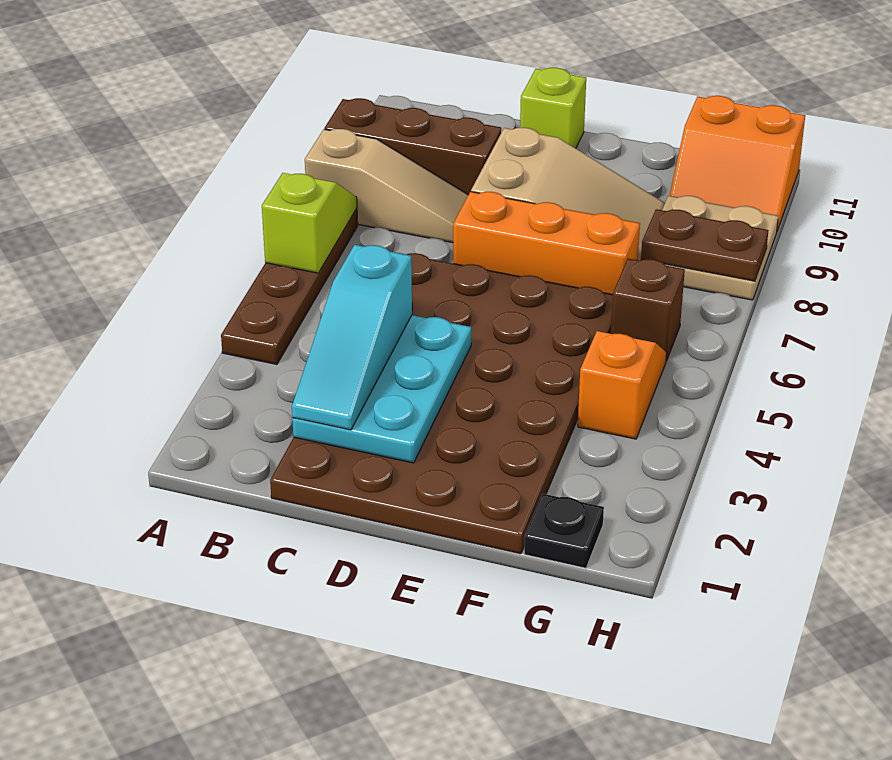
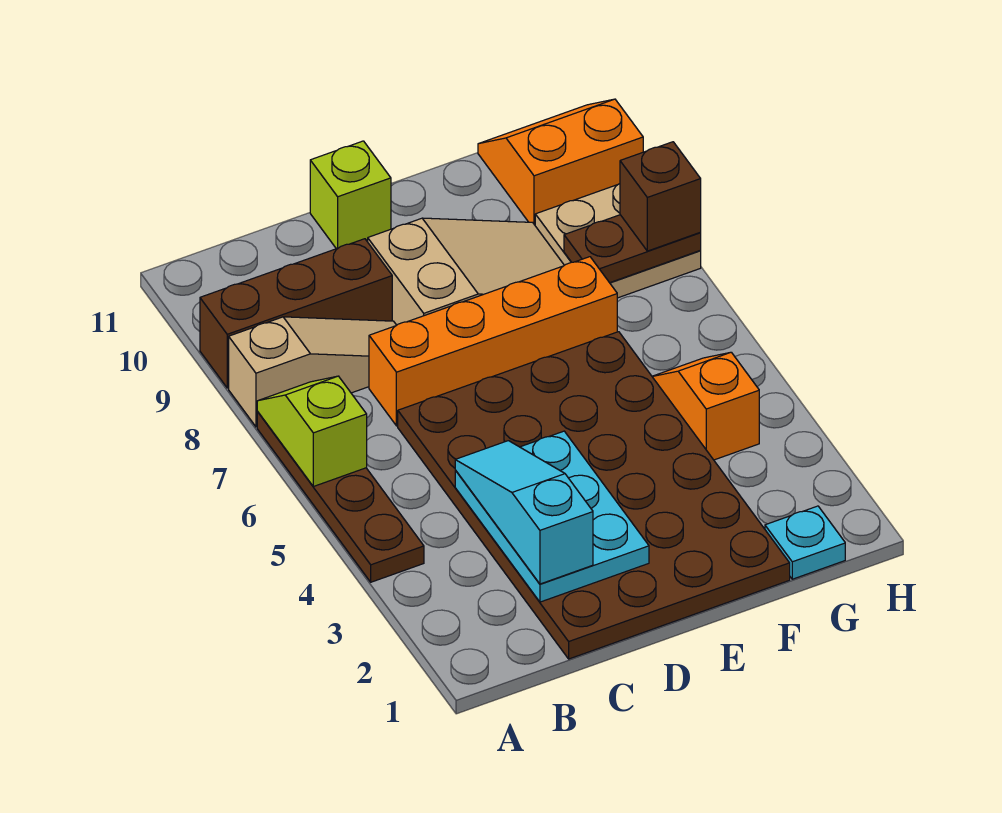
cyan slope C2:C4 level 3 top 4 -> cyan slope C2:C4 level 3 top 2
orange brick D7:F7 level 1 -> orange brick C7:F7 level 1
black plate G1 level 1 -> cyan plate G1 level 1
brown brick G6 level 1 -> brown brick H8 level 3
orange slope G10:H11 level 1 top 11 -> orange slope G10:H11 level 1 top 10

